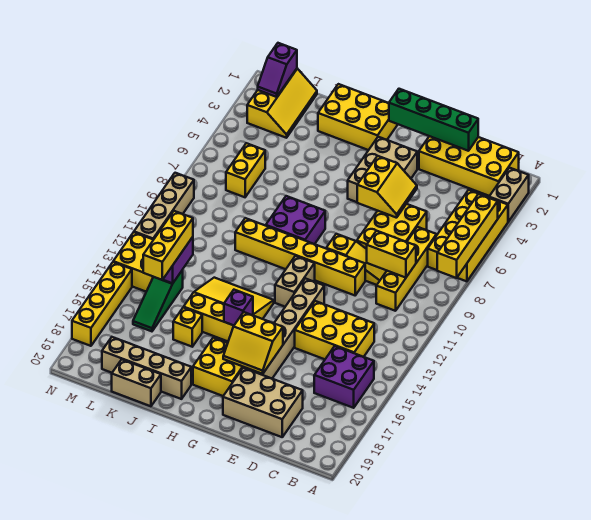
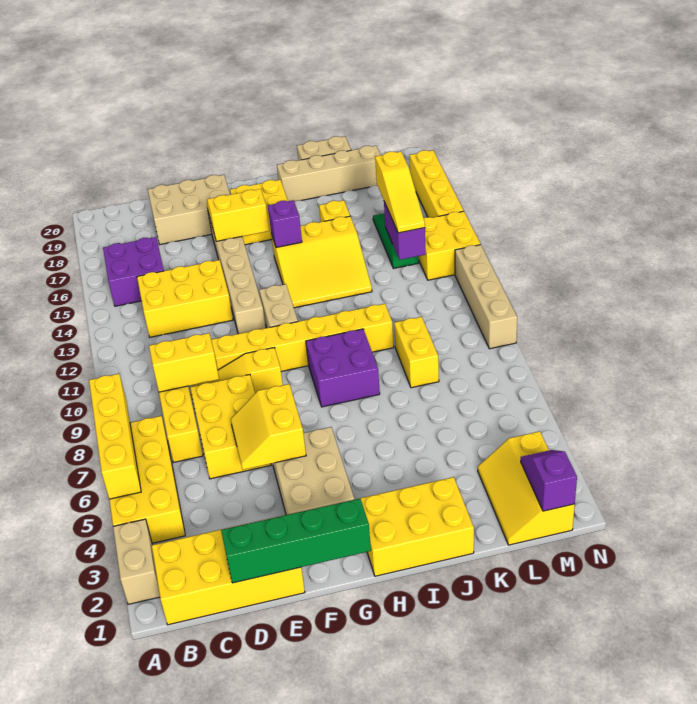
yellow brick L6:L7 level 1 -> yellow brick K8:K9 level 1
yellow brick L13:L15 level 3 -> yellow slope L13:L15 level 3 top 15

